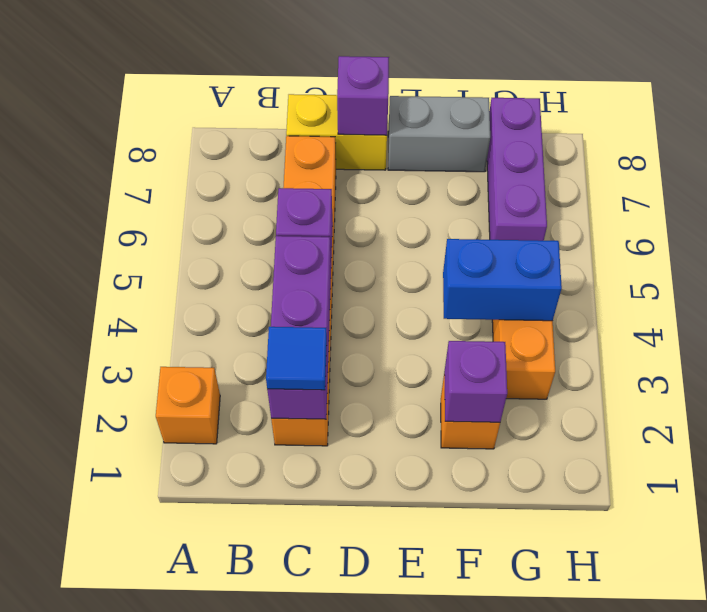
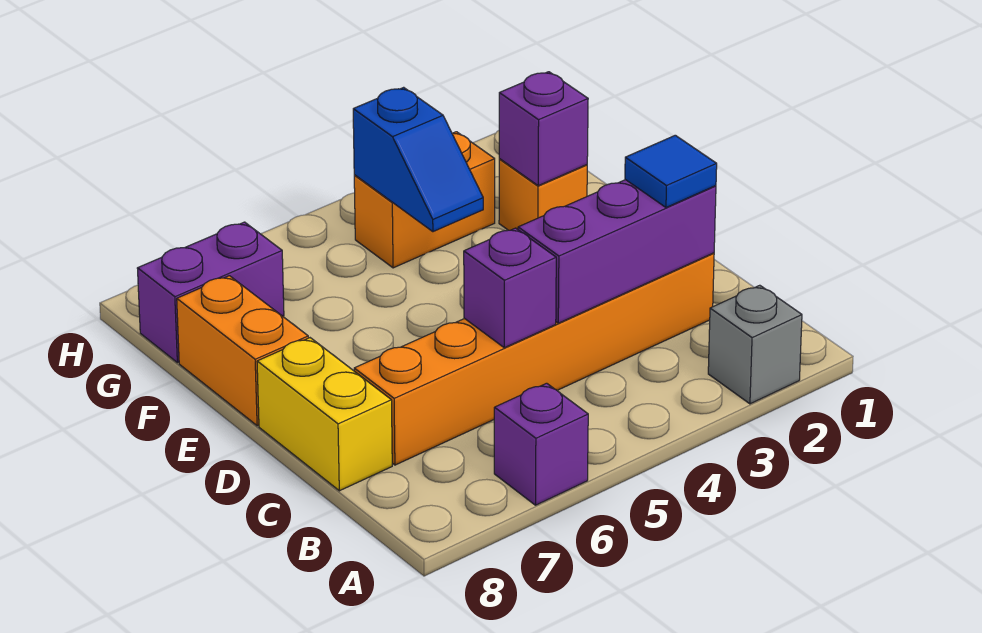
orange brick A2 level 1 -> grey brick A2 level 1
purple brick D8 level 2 -> purple brick A6 level 1
grey brick E8:F8 level 1 -> orange brick E8:F8 level 1
blue brick F4:G4 level 2 -> blue slope F4:G4 level 2 top G
purple brick G6:G8 level 1 -> purple brick G7:G8 level 1

